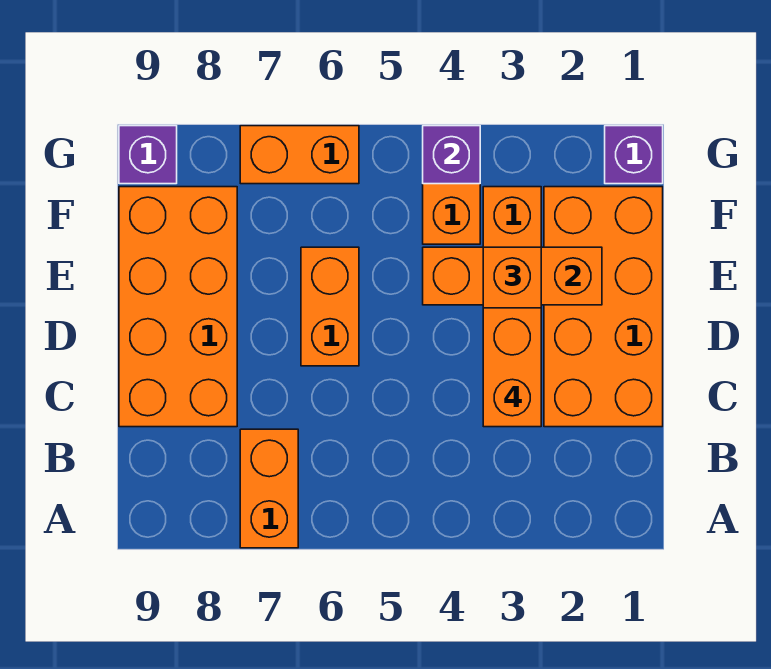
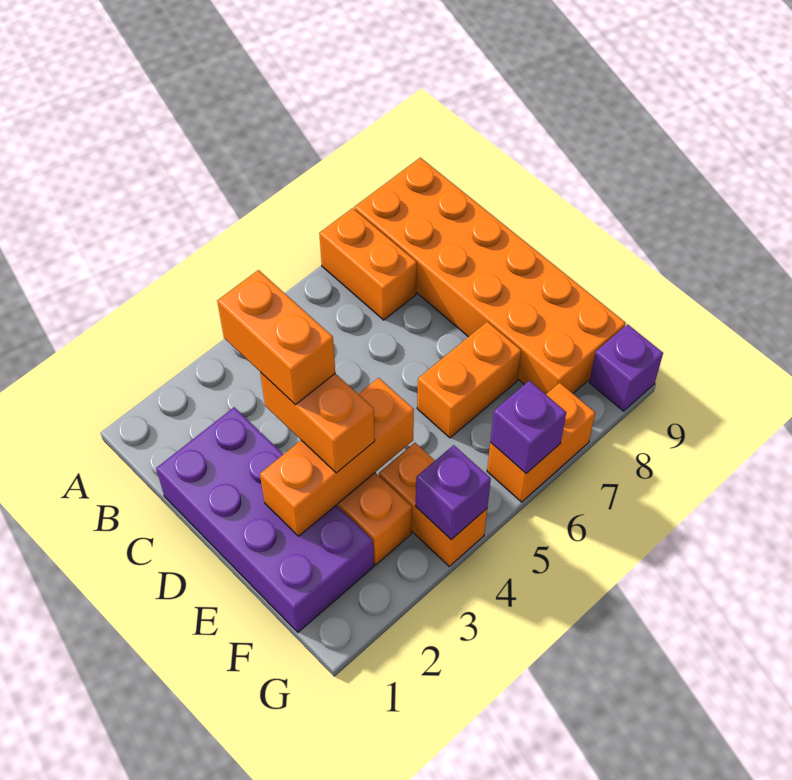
orange brick C1:F2 level 1 -> purple brick C1:F2 level 1
orange brick C8:F9 level 1 -> orange brick A8:F9 level 1
orange brick D6:E6 level 1 -> orange brick E6:E7 level 1
purple brick G1 level 1 -> purple brick G6 level 2

